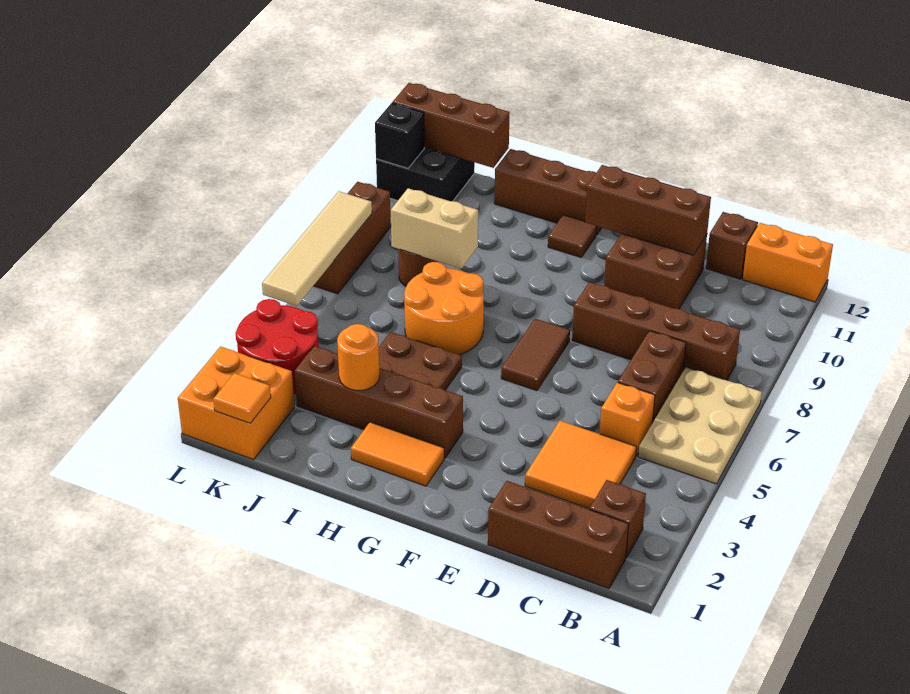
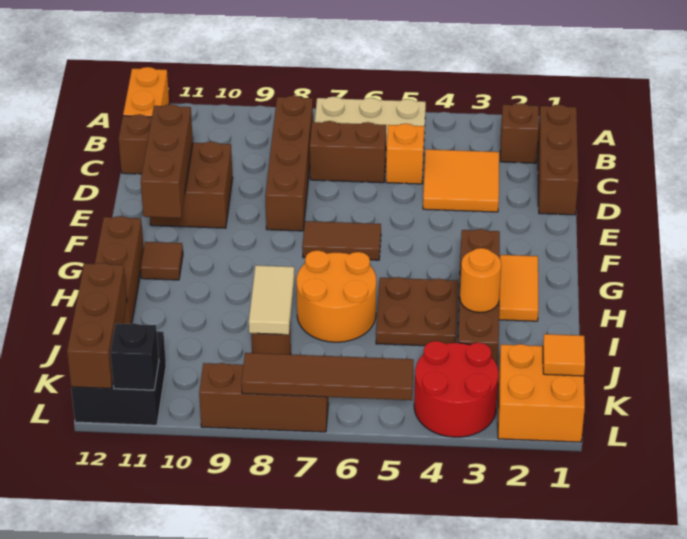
tan brick I8:J8 level 2 -> tan tile I8:J8 level 2
tan tile L5:L8 level 2 -> brown tile L5:L8 level 2

